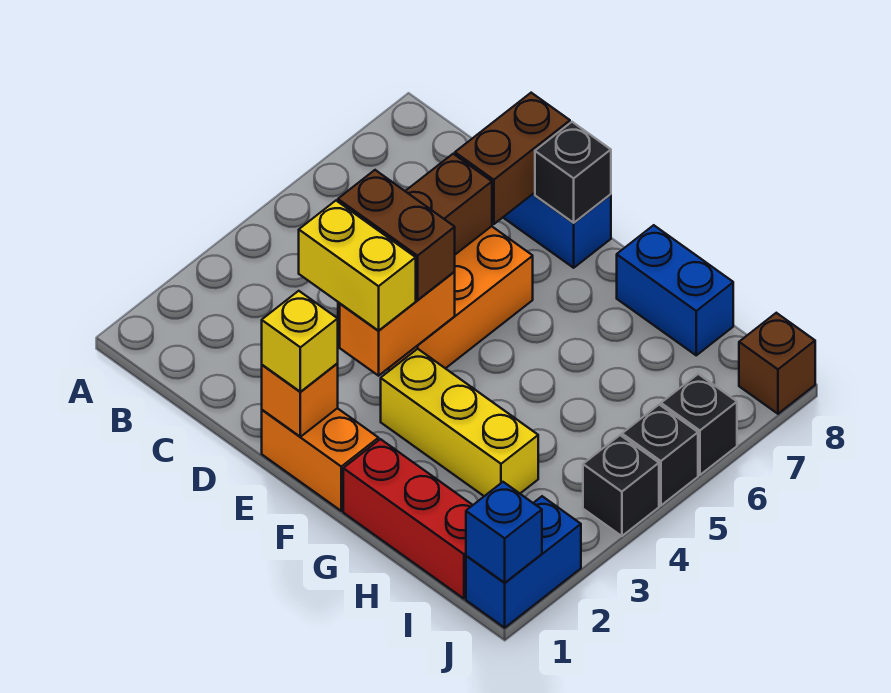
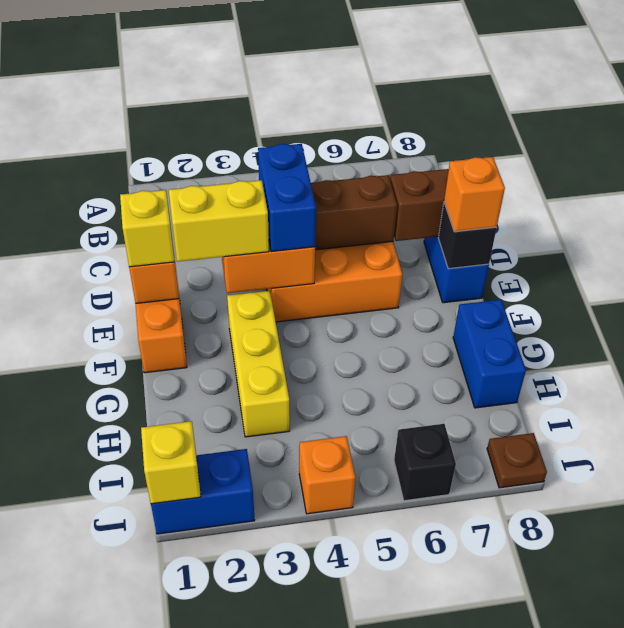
yellow brick D3:E3 level 3 -> yellow brick E2:E3 level 3
brown brick D4:E4 level 3 -> blue brick D4:E4 level 3
none -> orange brick E8 level 3
red brick G1:I1 level 1 -> none
blue brick J1 level 2 -> yellow brick J1 level 2
black brick J4 level 1 -> orange brick J4 level 1
black brick J5 level 1 -> none
brown brick J8 level 1 -> brown plate J8 level 1

